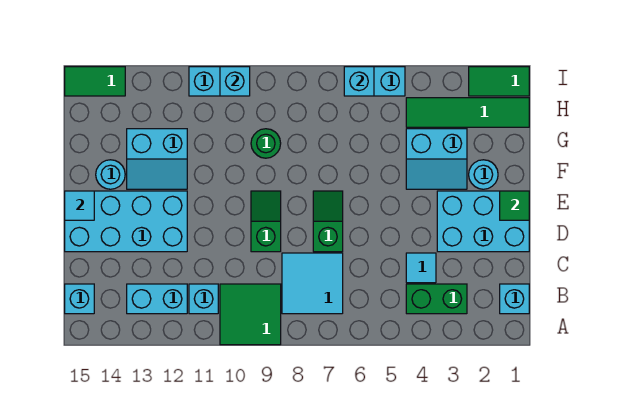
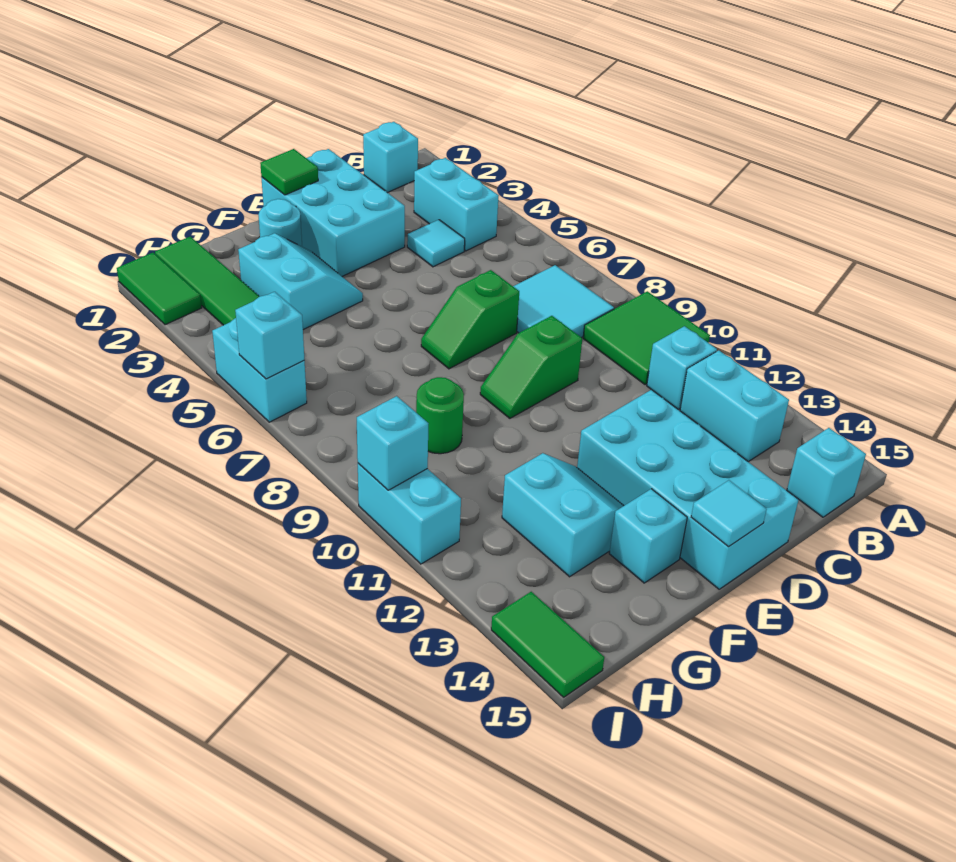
green brick B3:B4 level 1 -> cyan brick B3:B4 level 1
cyan round brick F14 level 1 -> cyan brick F14 level 1

